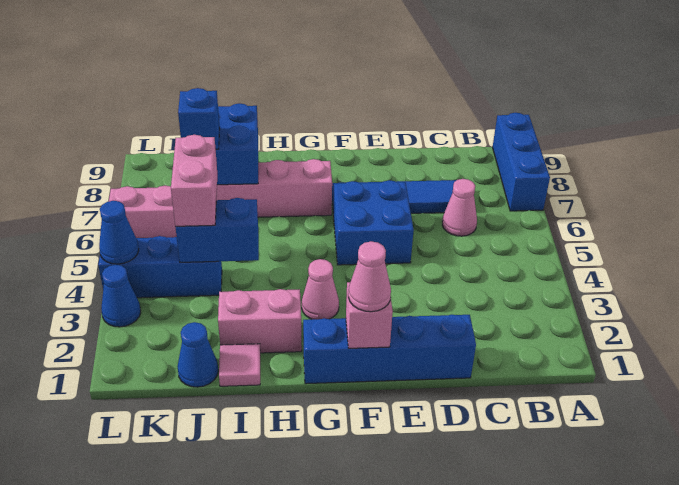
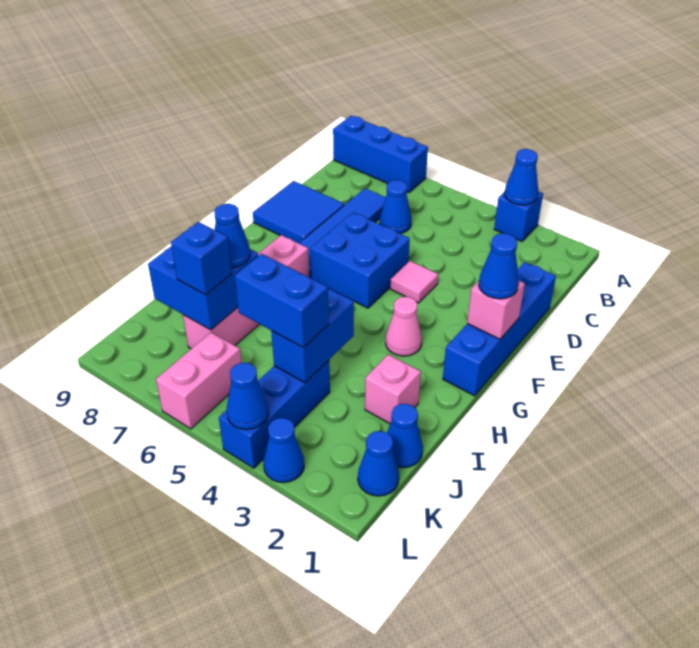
none -> blue brick A3 level 1
none -> blue cone A3 level 2
pink cone C6 level 1 -> blue cone C6 level 1
none -> blue tile D8:E9 level 1
pink cone F1 level 3 -> blue cone F1 level 3
pink brick H2:I2 level 1 -> pink brick I2 level 1
pink tile I1 level 1 -> pink tile E4 level 1
none -> blue cone I7 level 3
pink brick J4:J5 level 3 -> blue brick J4:J5 level 3
none -> blue cone K1 level 1

